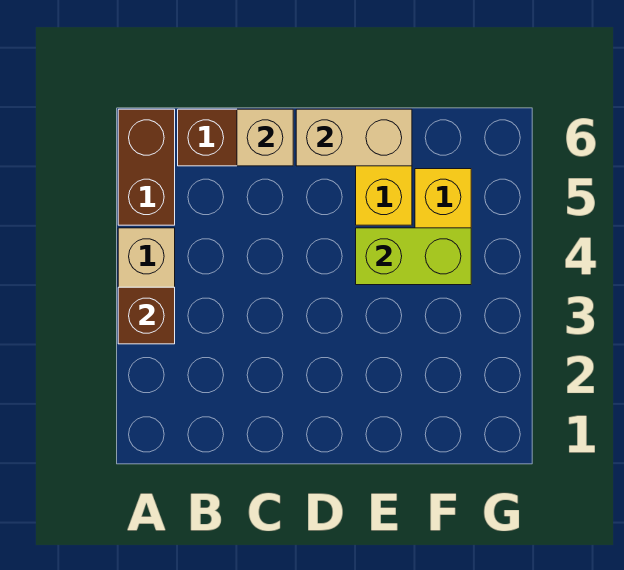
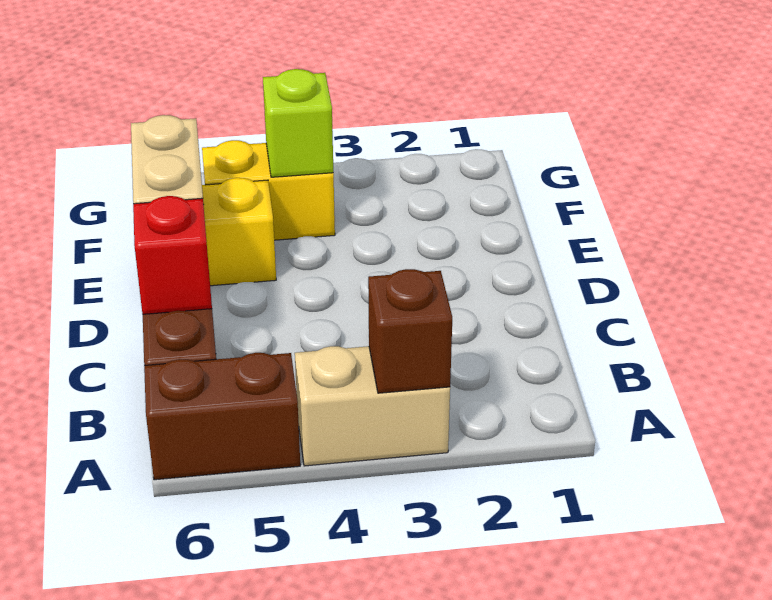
tan brick C6 level 2 -> red brick C6 level 2
lime brick E4:F4 level 2 -> lime brick F4 level 2

